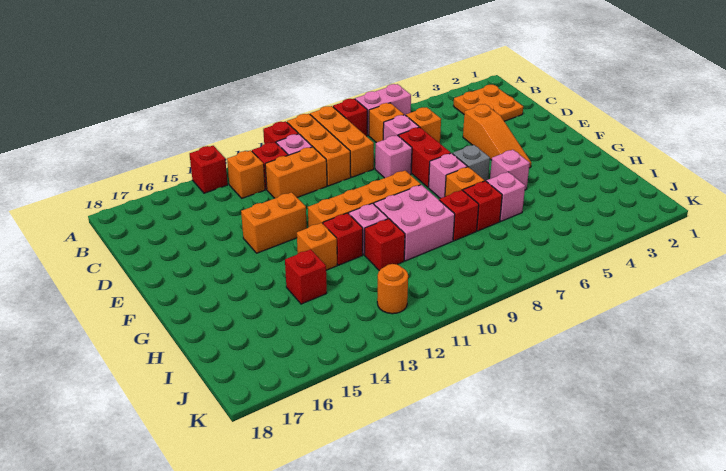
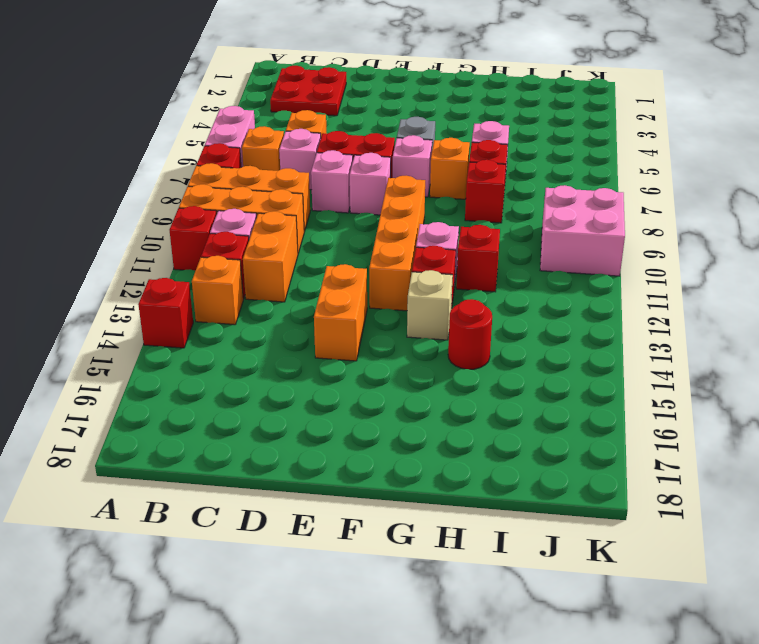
orange plate B2:C3 level 1 -> red plate B2:C3 level 1
orange slope D4:F4 level 1 top D -> none
pink brick G5 level 1 -> pink brick E8 level 1
pink brick G9:H10 level 1 -> pink brick J9:K10 level 1
orange brick G13 level 1 -> tan brick G13 level 1
red brick H14 level 1 -> red round brick H14 level 1
orange round brick J12 level 1 -> none

